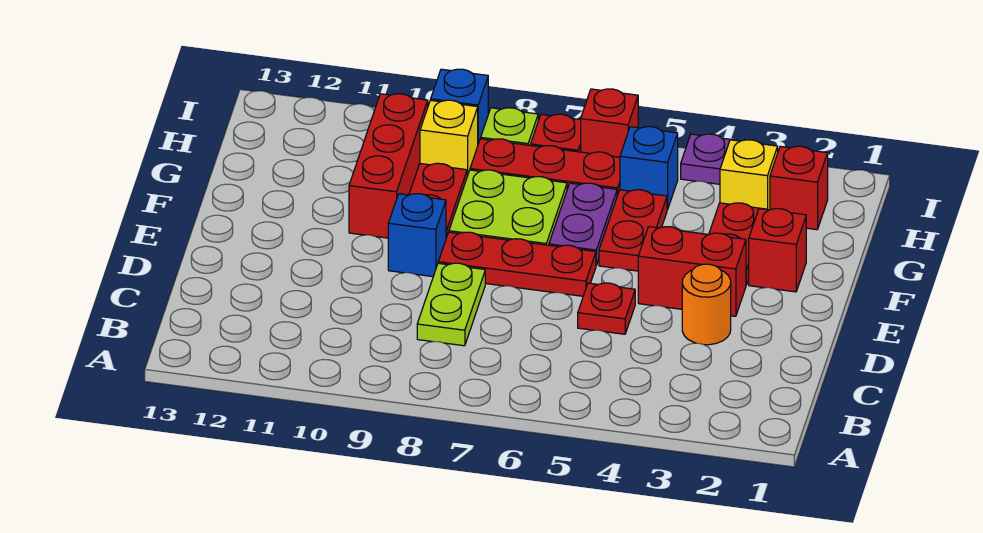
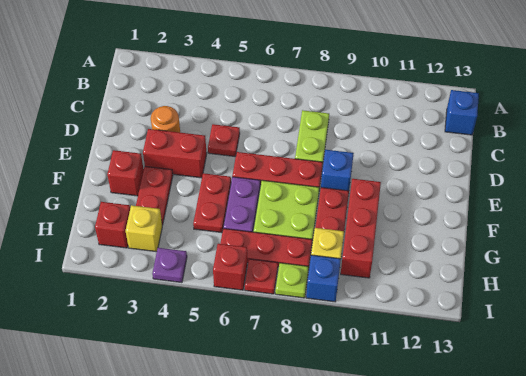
blue brick H5 level 1 -> blue brick B13 level 1

